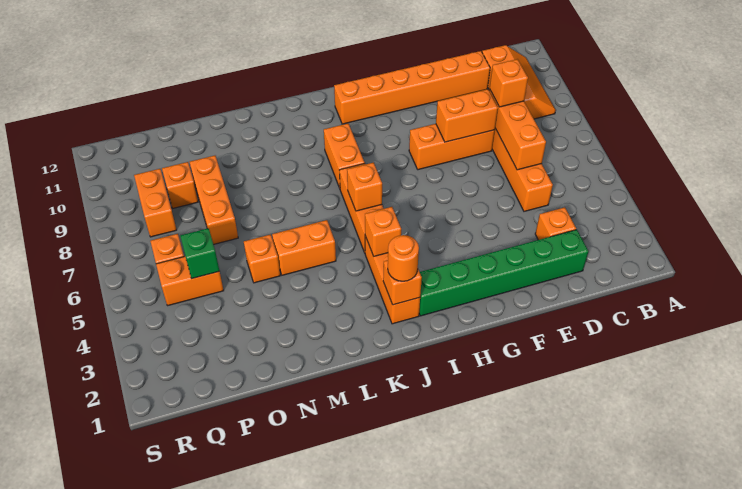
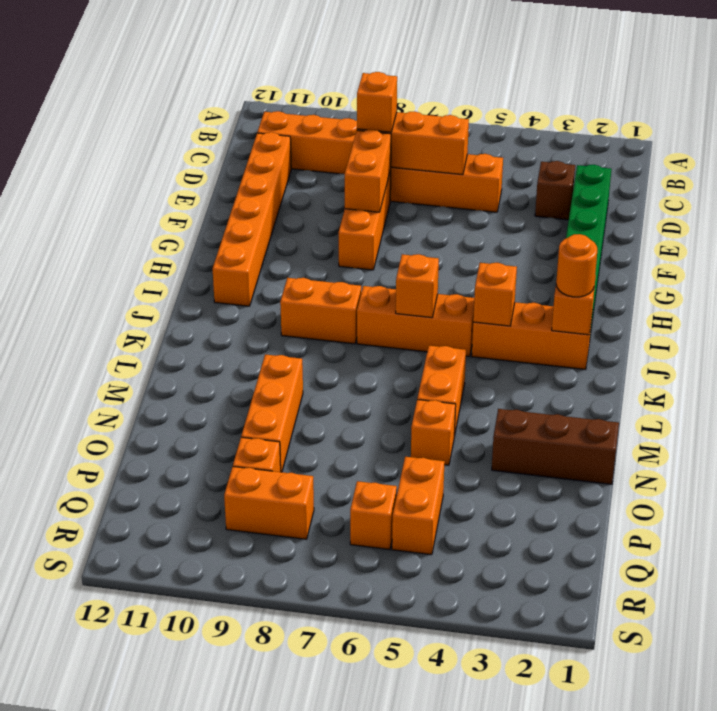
orange brick D3 level 1 -> brown brick D3 level 1
none -> brown brick N1:N3 level 1
orange brick O7:O9 level 1 -> orange brick M9:O9 level 1
green brick P5 level 2 -> none

